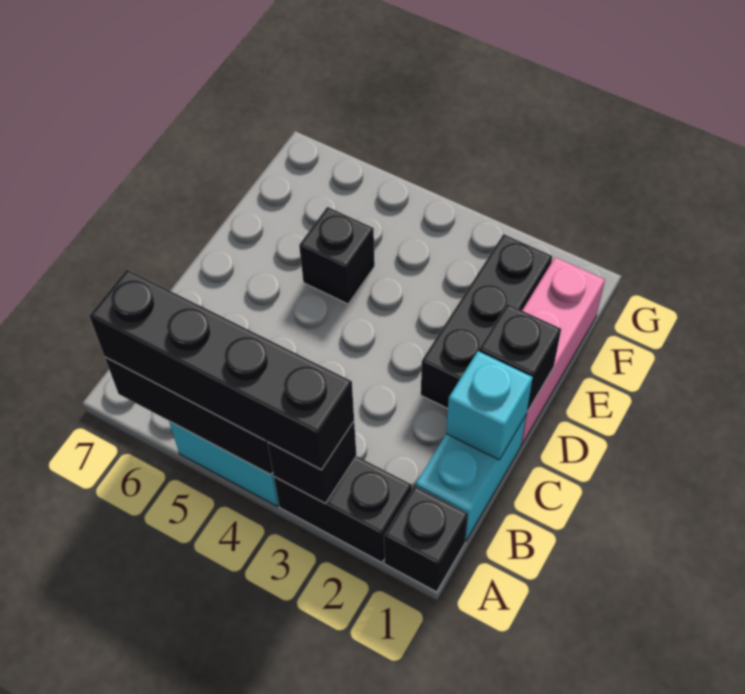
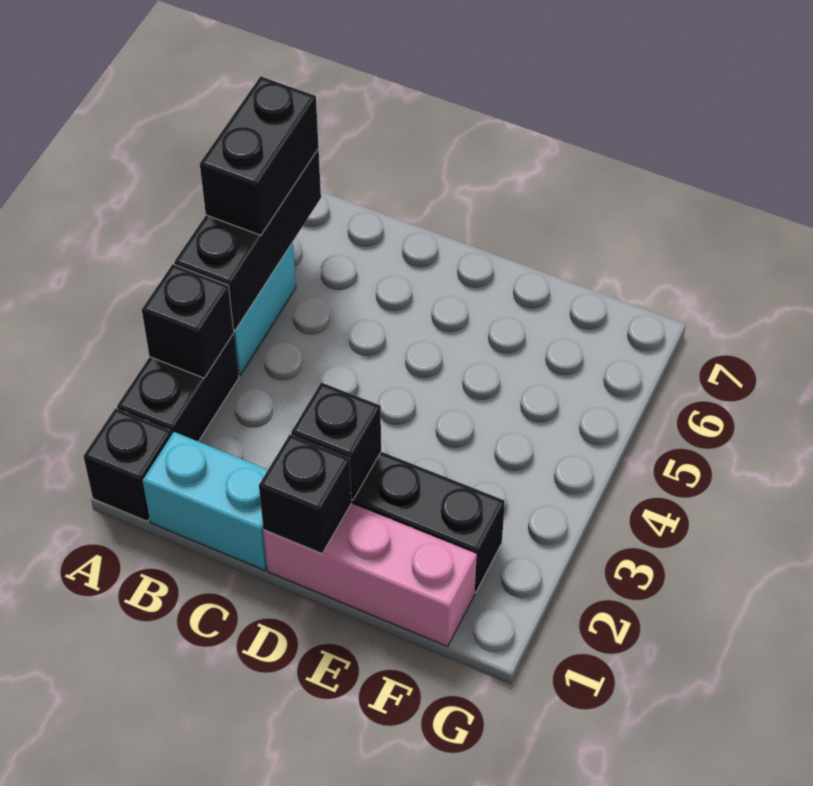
black brick A3:A6 level 3 -> black brick A5:A6 level 3
cyan brick C1 level 2 -> none
black brick E5 level 1 -> black brick D2 level 2

